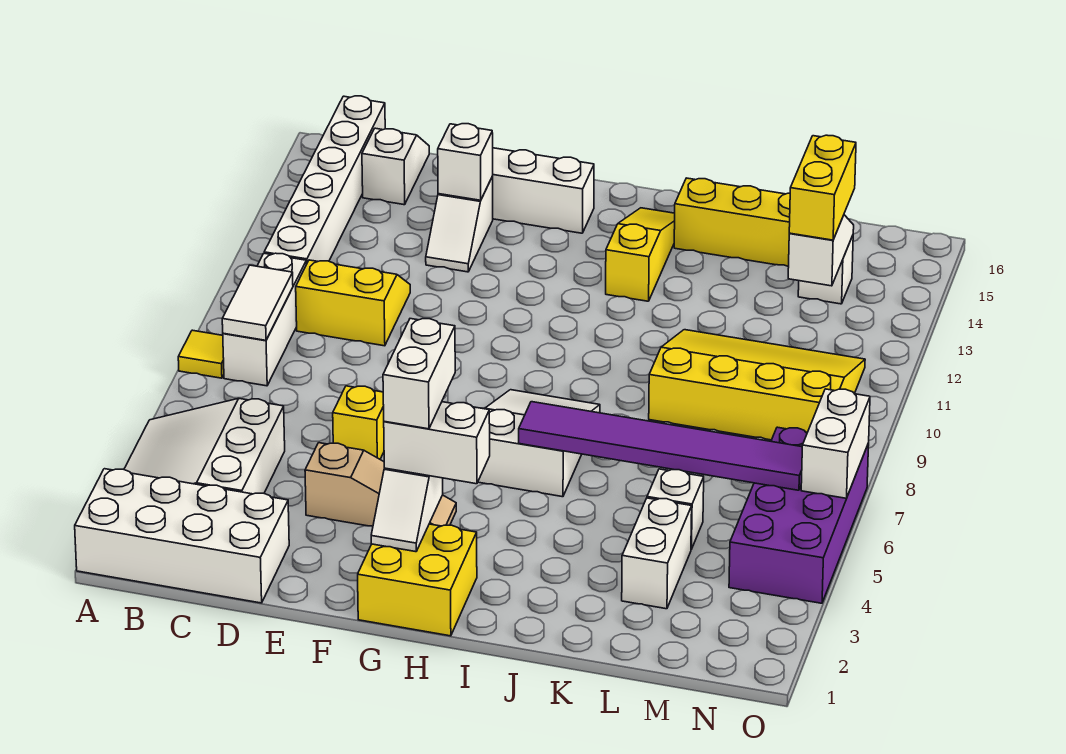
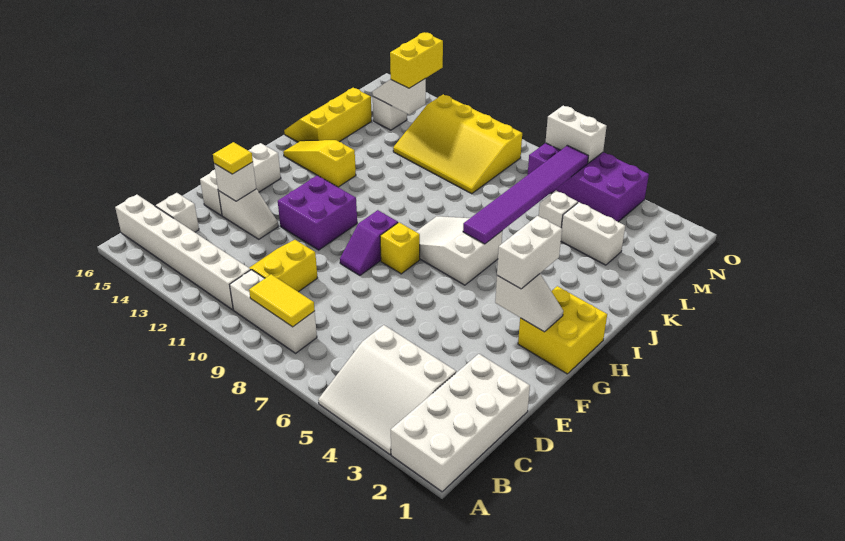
yellow tile A8 level 1 -> yellow tile E14 level 3
white tile B8:B9 level 2 -> yellow tile B8:B9 level 2
tan slope E4:G4 level 1 top E -> none
yellow brick E6 level 1 -> yellow brick G8 level 1
none -> purple slope F9:G9 level 1 top G
none -> purple brick F11:G12 level 1
white brick G3:G4 level 4 -> none
yellow slope K9:N11 level 1 top 9 -> yellow slope L9:N12 level 1 top N
yellow brick M13:M14 level 3 -> yellow brick M13:N13 level 3

